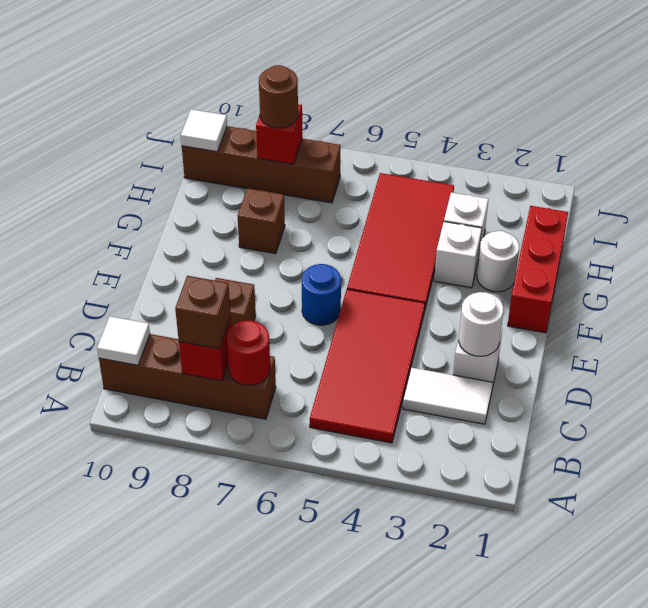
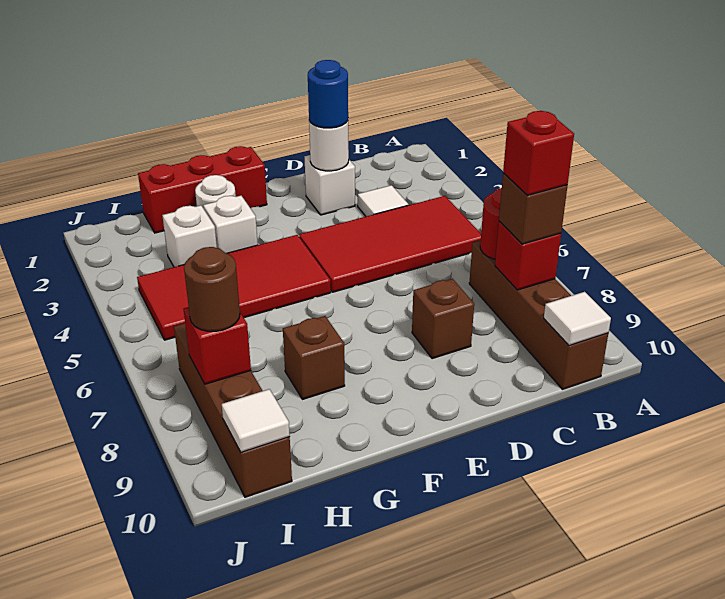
none -> red brick B8 level 4
white tile C2:C3 level 1 -> white tile C3 level 1
blue round brick E6 level 1 -> blue round brick D2 level 3

